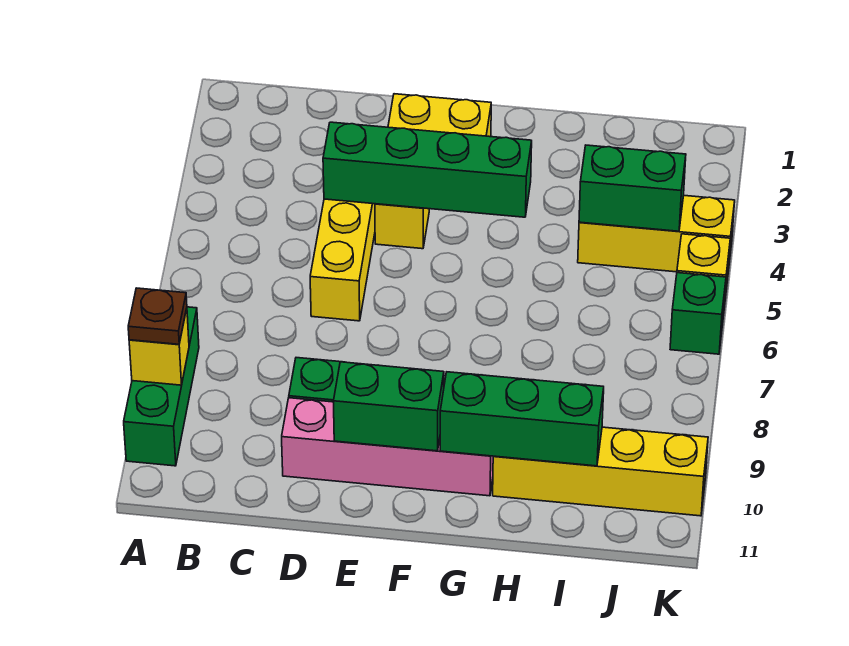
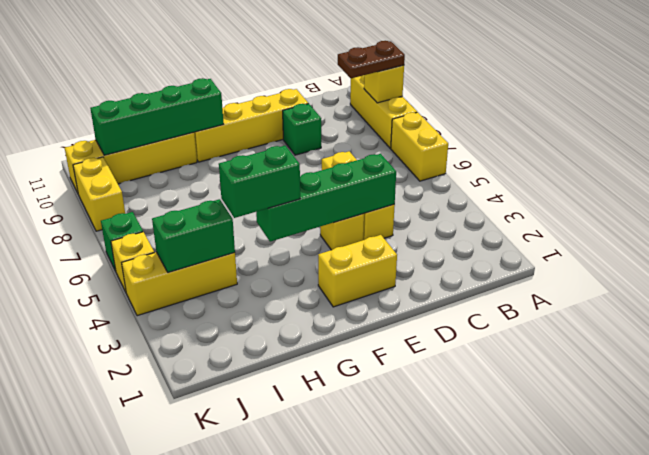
none -> yellow brick A6:A7 level 1
green brick A8:A10 level 1 -> yellow brick A8:A10 level 1
brown plate A9 level 3 -> brown plate A9:B9 level 3
pink brick D10:G10 level 1 -> yellow brick D10:G10 level 1
green brick E10:F10 level 2 -> green brick G4:H4 level 3
green brick G10:I10 level 2 -> green brick G10:J10 level 2
none -> yellow brick K8:K9 level 1

